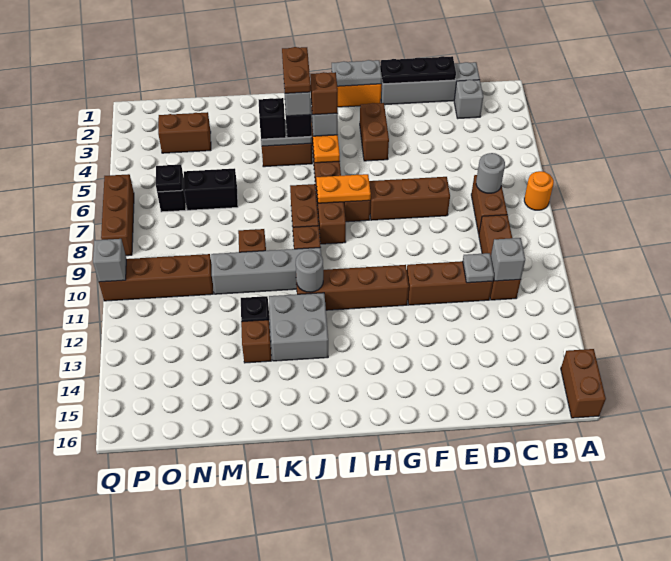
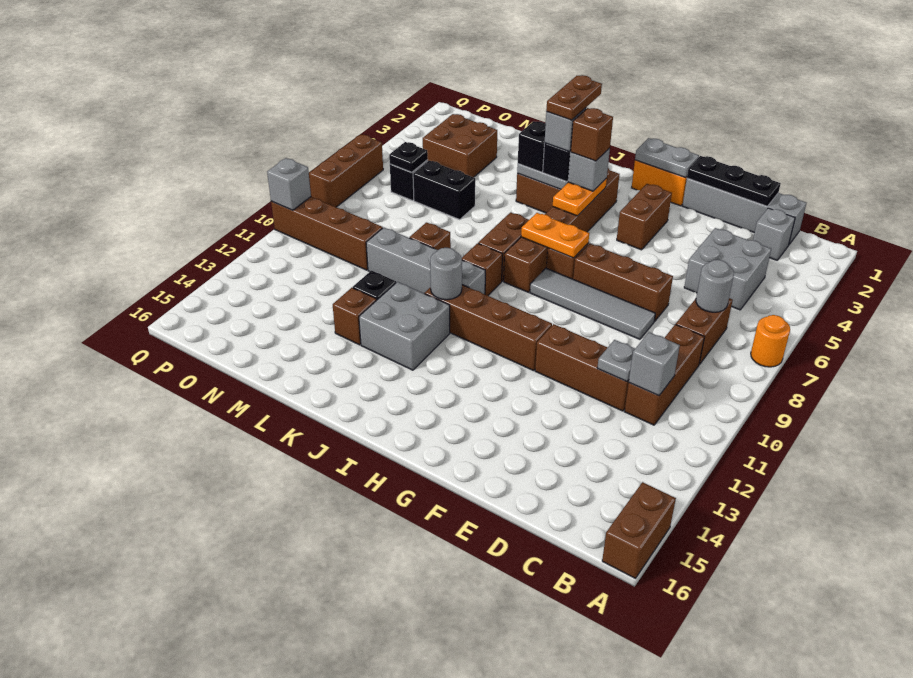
none -> grey brick C4:D5 level 1
none -> grey tile E8:H8 level 1
brown brick N3:O3 level 1 -> brown brick N3:O4 level 1

